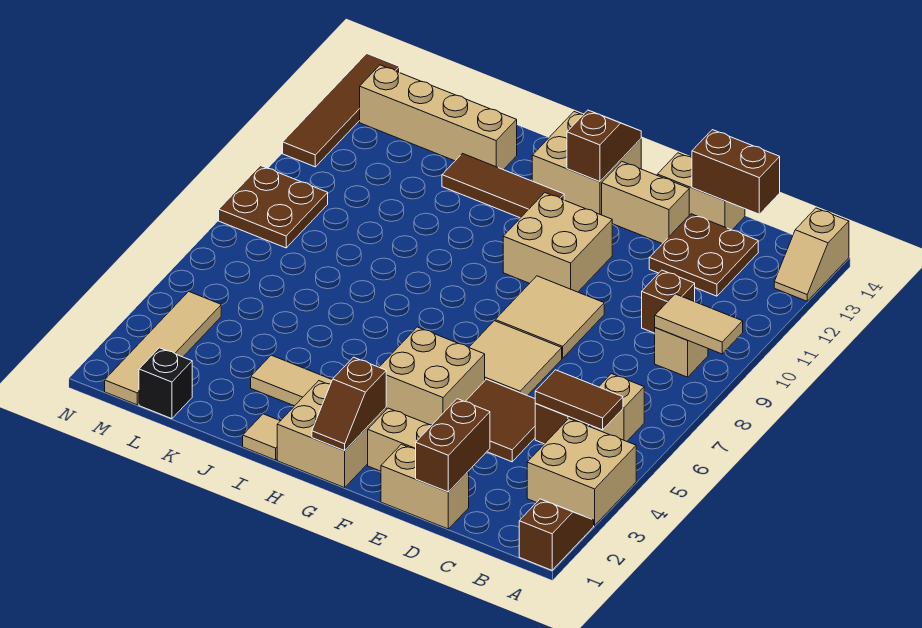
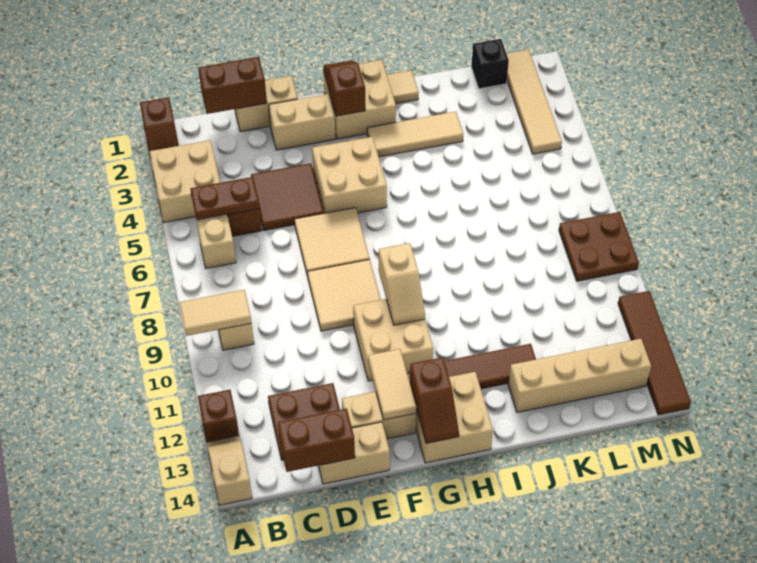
brown tile B5:C5 level 2 -> brown plate B5:C5 level 2
brown brick C10 level 1 -> brown brick A12 level 1
brown brick D1:D2 level 2 -> brown brick C1:D1 level 2
none -> tan tile F12:F13 level 2
none -> tan slope G9:G10 level 2 top 9

